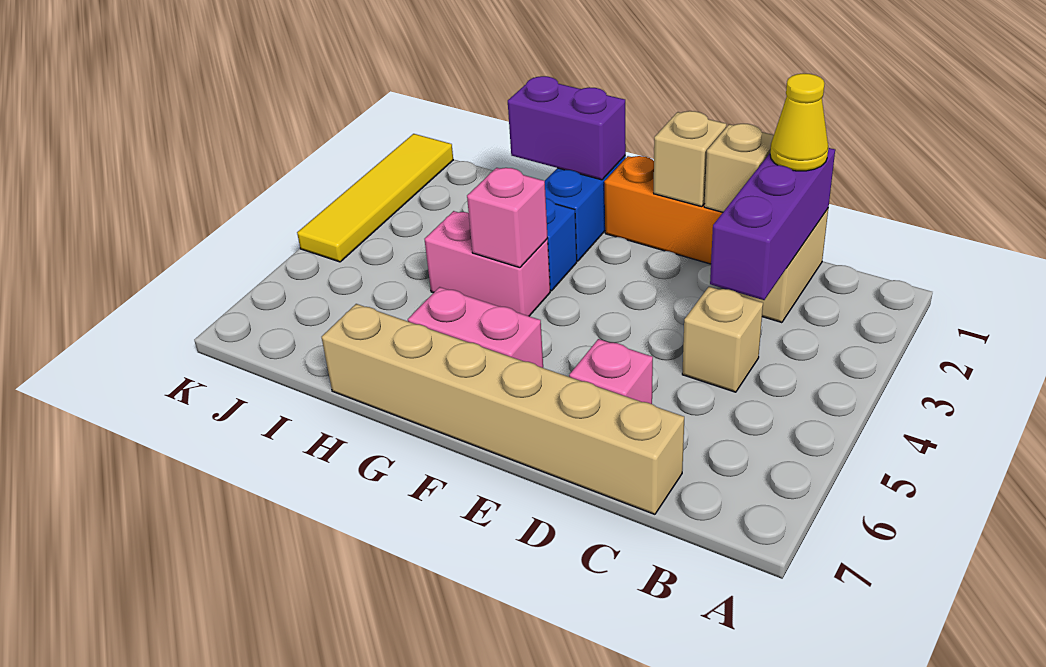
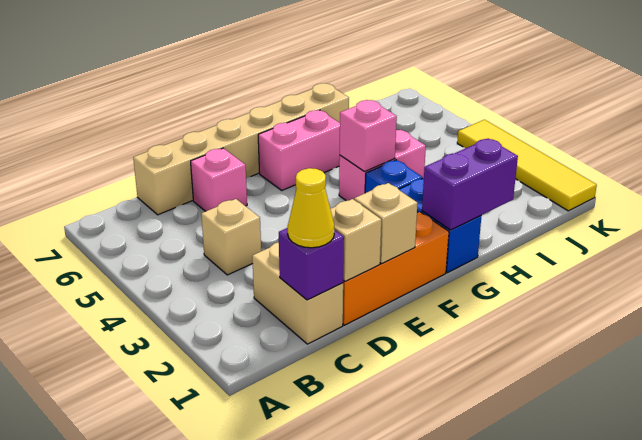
purple brick C1:C3 level 2 -> purple brick C1 level 2

